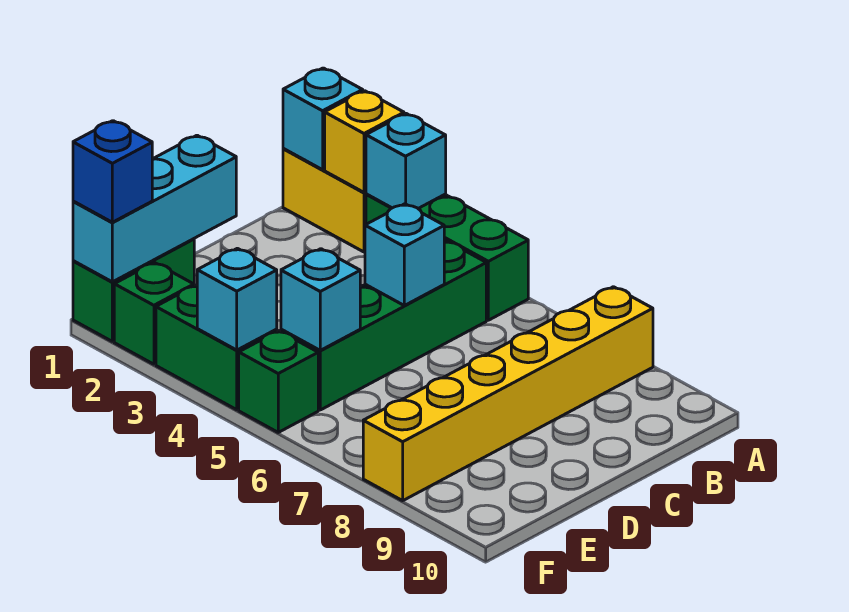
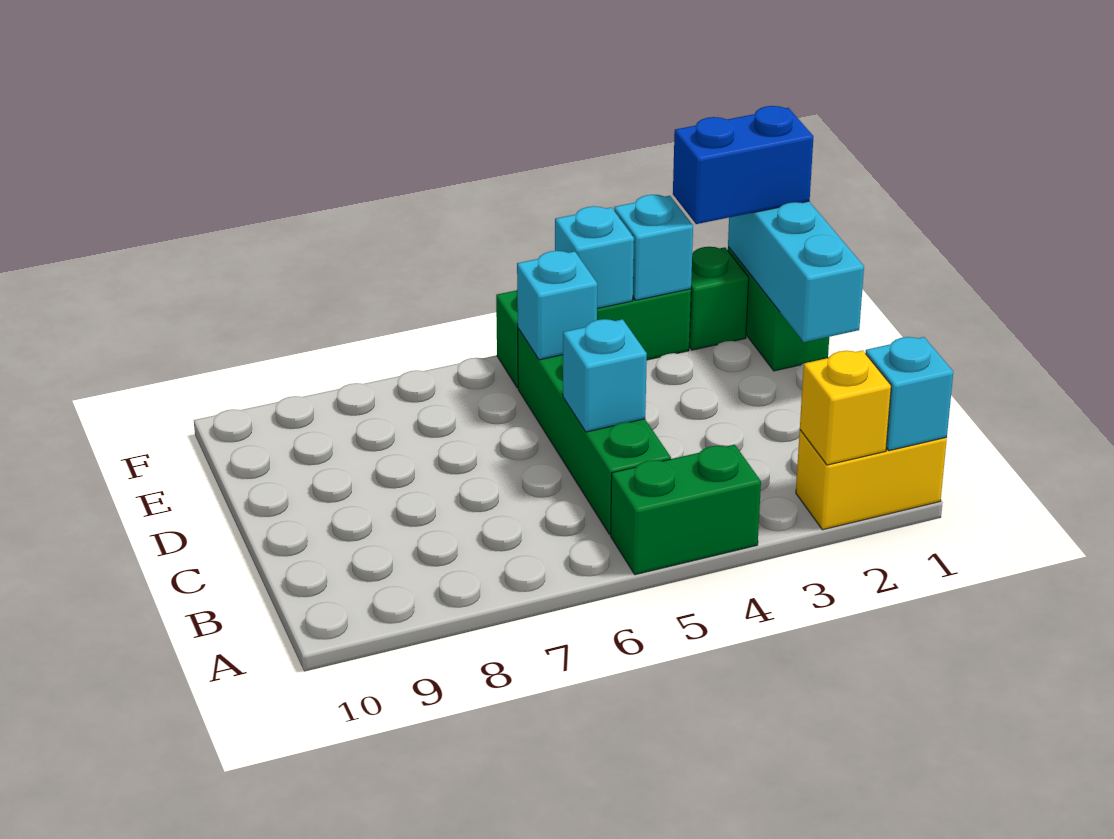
green brick A3:A5 level 1 -> green brick A4:A5 level 1
cyan brick A3 level 2 -> cyan brick F3 level 2
yellow brick A8:F8 level 1 -> none
blue brick F1 level 3 -> blue brick F1:F2 level 3

